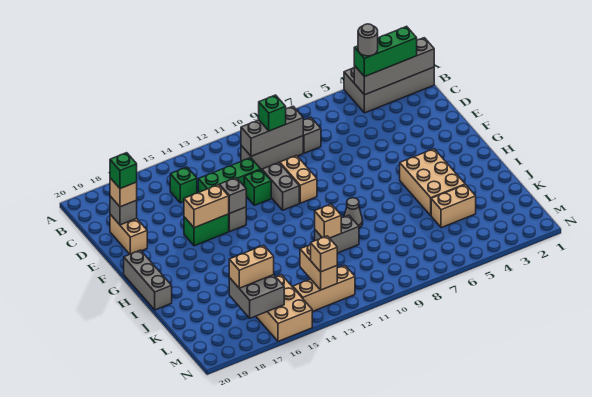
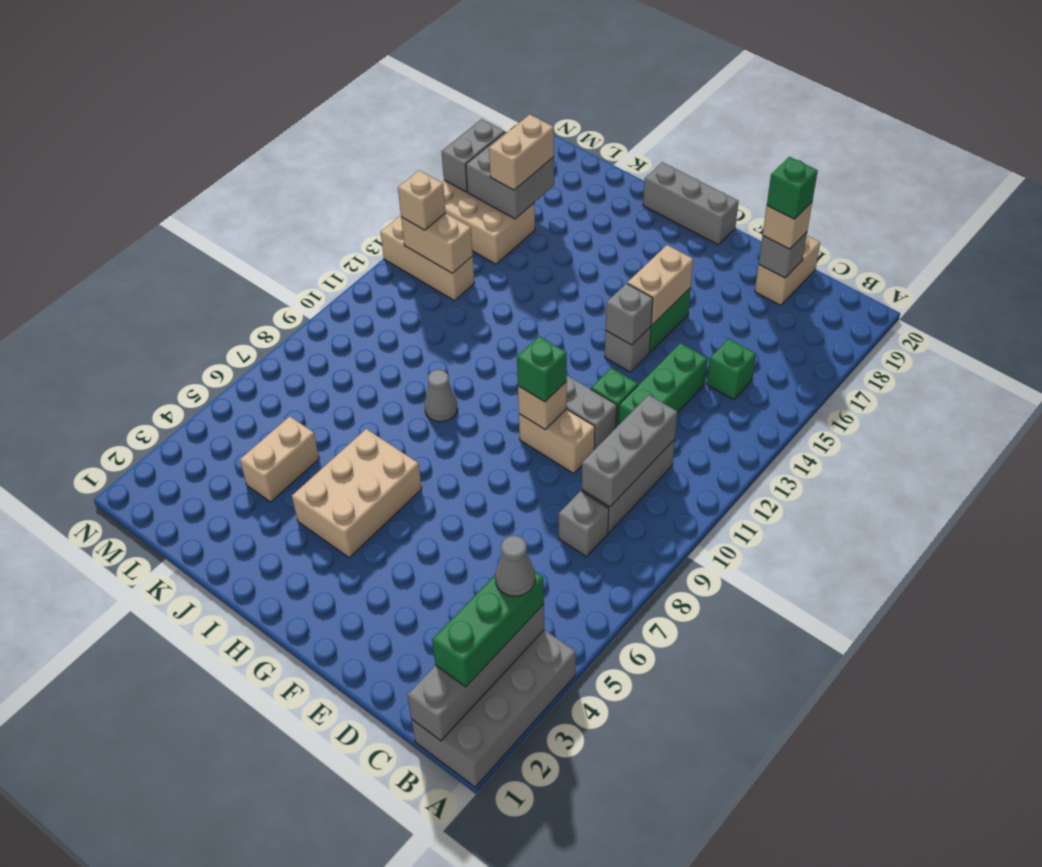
grey round brick B4 level 4 -> grey cone B4 level 4
green brick C10 level 3 -> green brick F10 level 3
tan brick D19:E19 level 1 -> tan brick D19:D20 level 1
tan brick H4:J5 level 1 -> tan brick H4:I6 level 1
grey brick J10:J11 level 1 -> grey brick N16:N17 level 2
tan brick J11 level 2 -> tan brick F10 level 2
tan brick M12:M14 level 1 -> tan brick L13:N13 level 1

